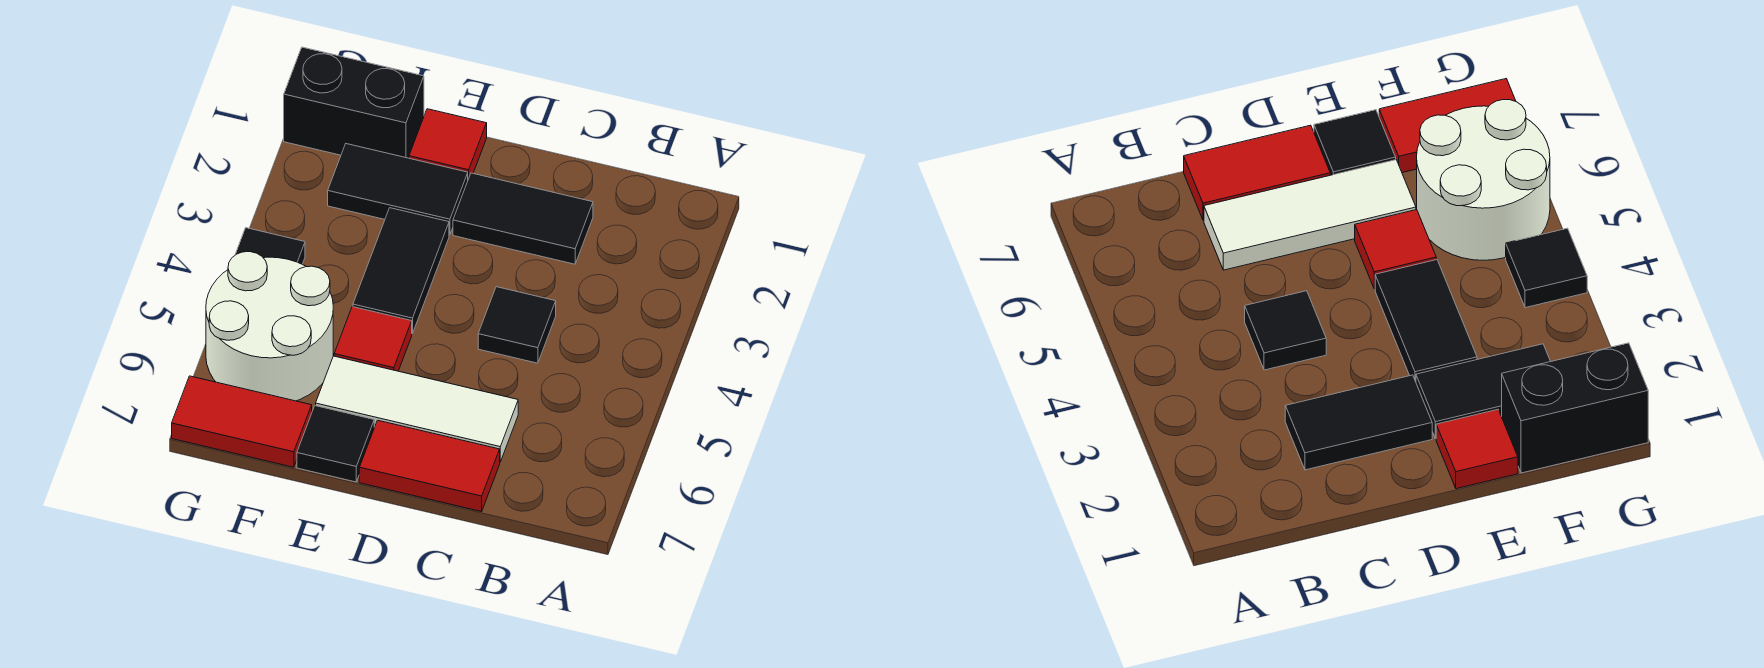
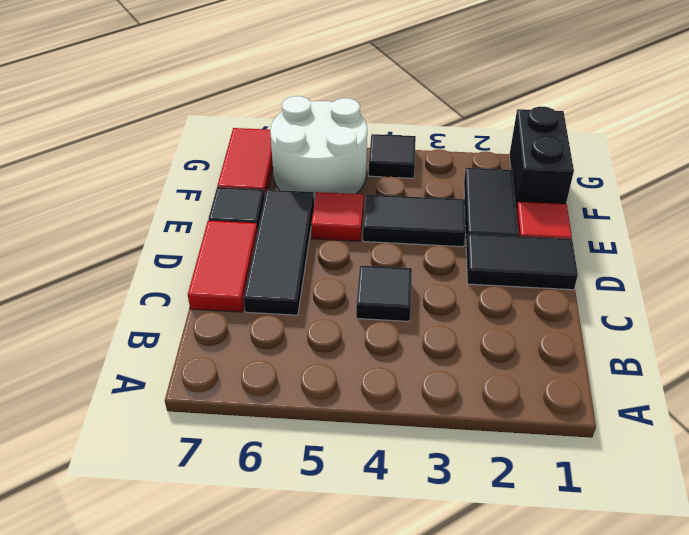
black tile C2:D2 level 1 -> black tile D1:D2 level 1
white tile C6:E6 level 1 -> black tile C6:E6 level 1

